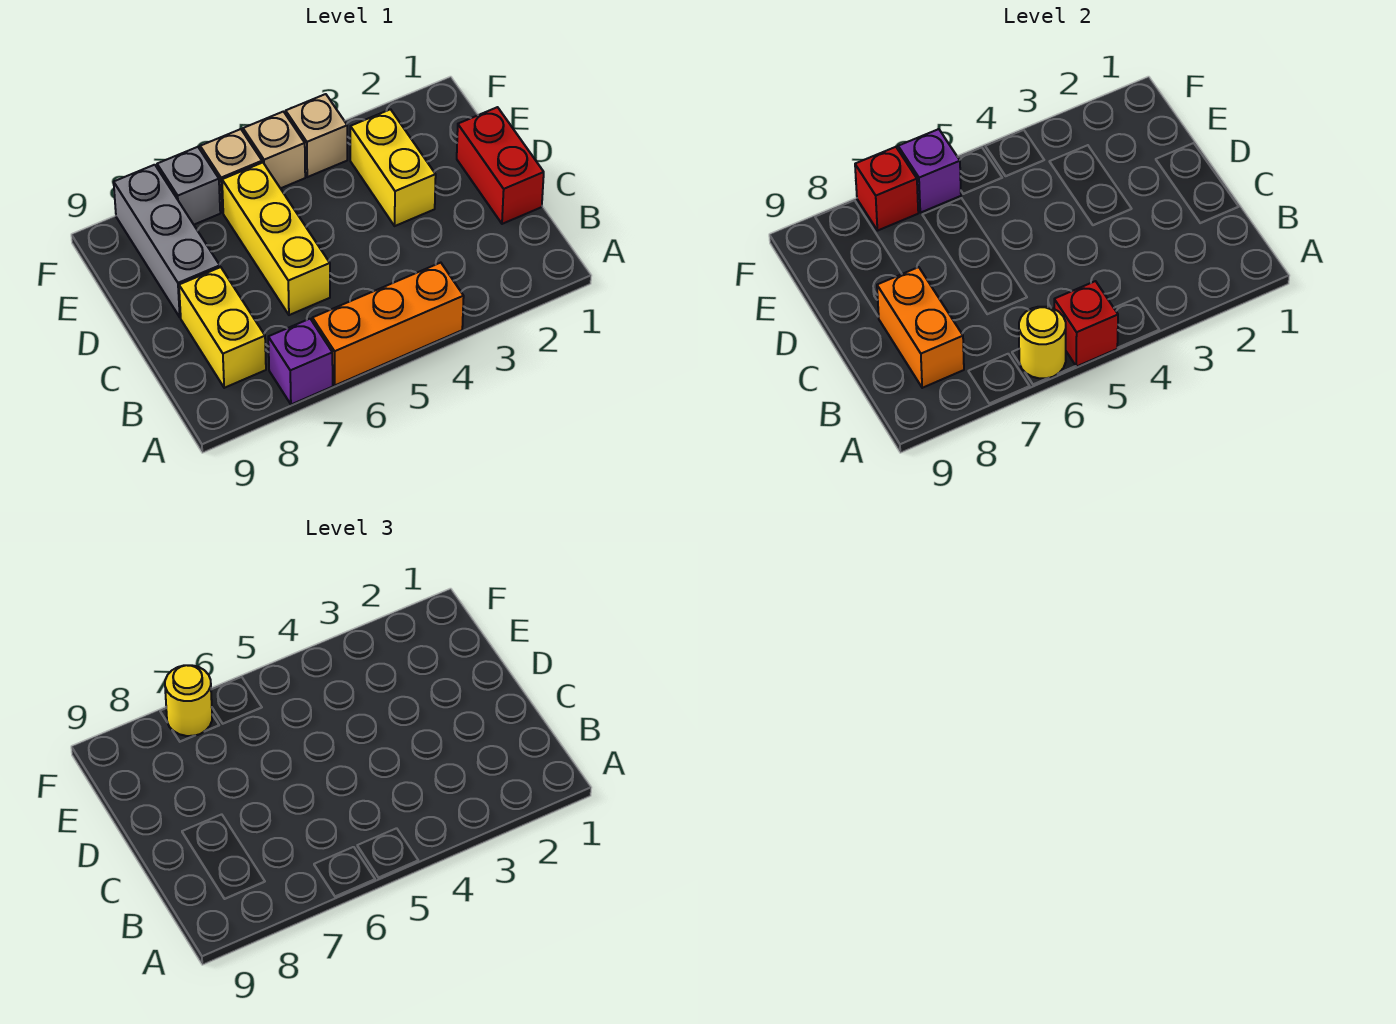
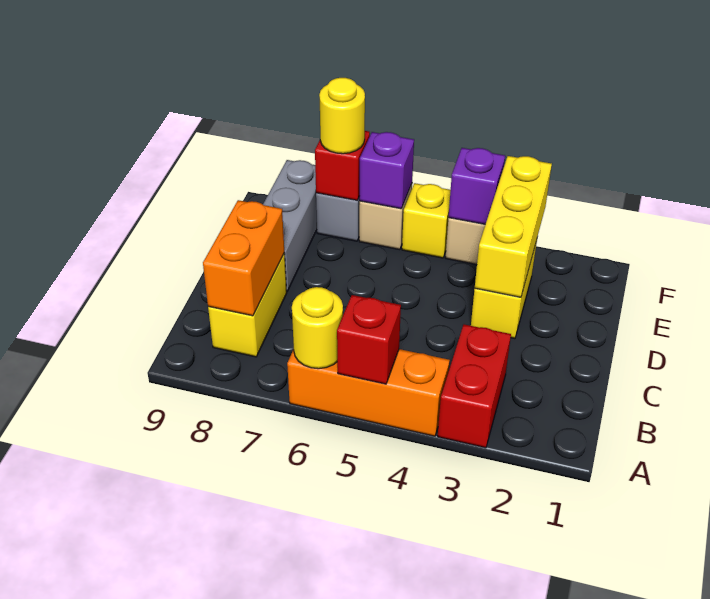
purple brick A7 level 1 -> purple brick F4 level 2
red brick C1:D1 level 1 -> red brick A3:B3 level 1
yellow brick C6:E6 level 1 -> yellow brick D3:F3 level 2
tan brick F5 level 1 -> yellow brick F5 level 1

